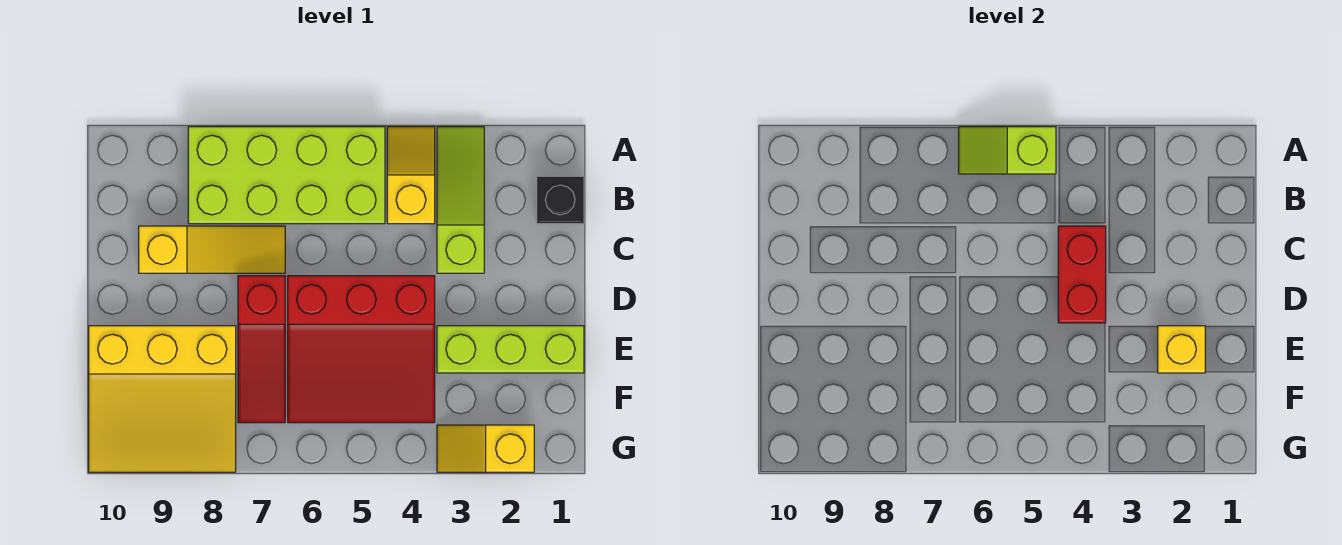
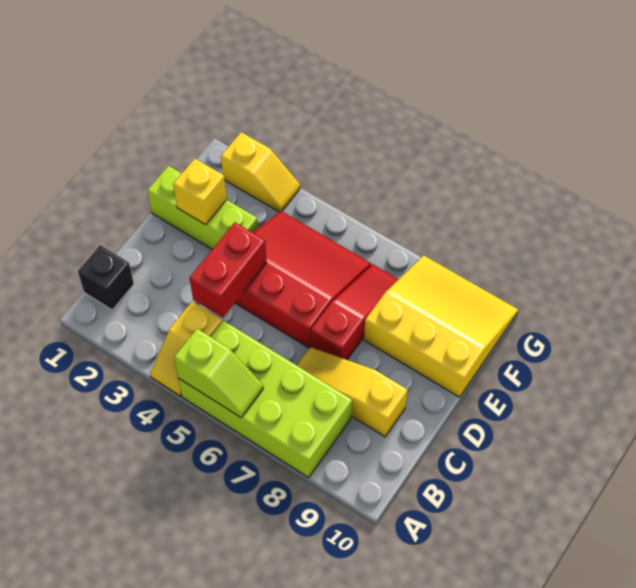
lime slope A3:C3 level 1 top C -> none

